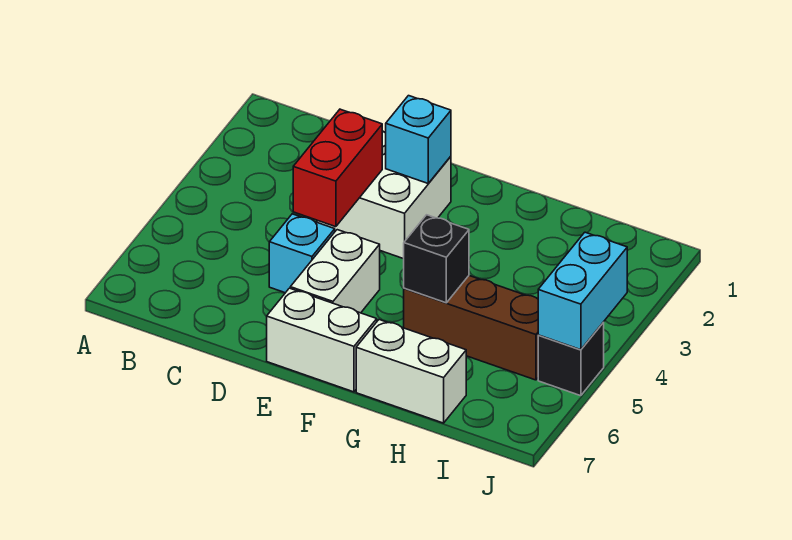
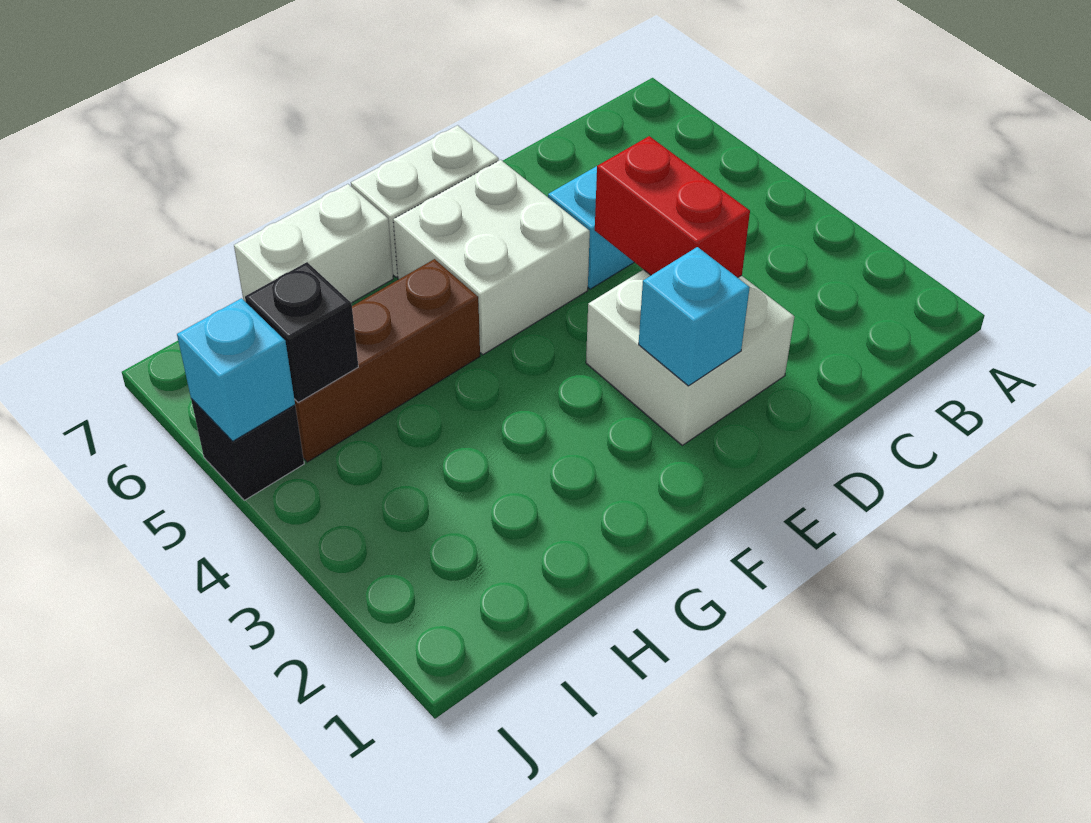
white brick E5:E6 level 1 -> white brick E5:F6 level 1
black brick G5 level 2 -> black brick I5 level 2
cyan brick J4:J5 level 2 -> cyan brick J5 level 2

